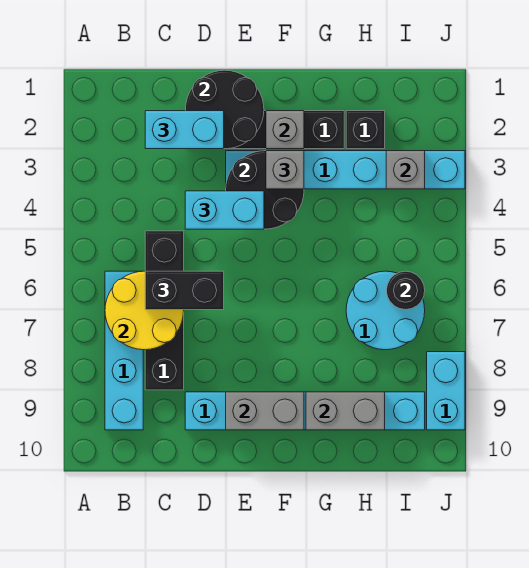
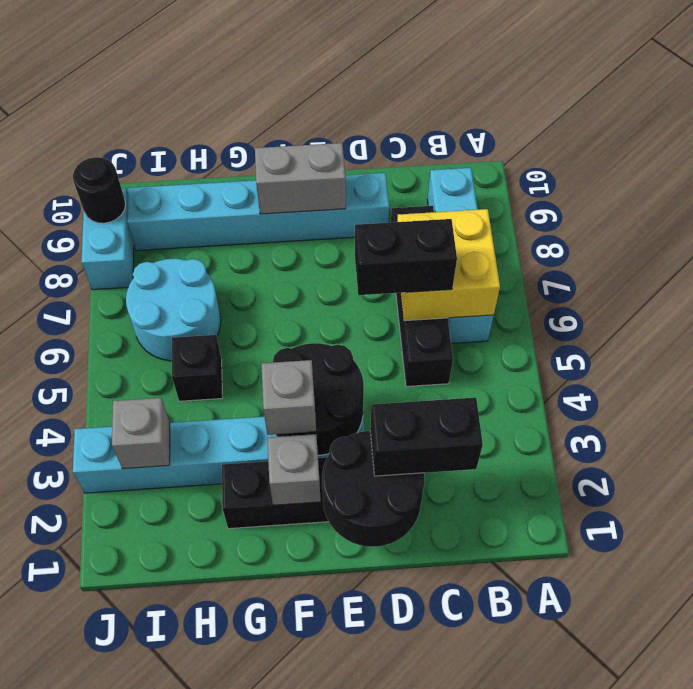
yellow round brick B6:C7 level 2 -> yellow brick B6:C7 level 2
cyan brick C2:D2 level 3 -> black brick C2:D2 level 3
cyan brick D4:E4 level 3 -> none
grey brick G9:H9 level 2 -> none
black brick H2 level 1 -> black brick H5 level 1
black round brick I6 level 2 -> black round brick J9 level 2

